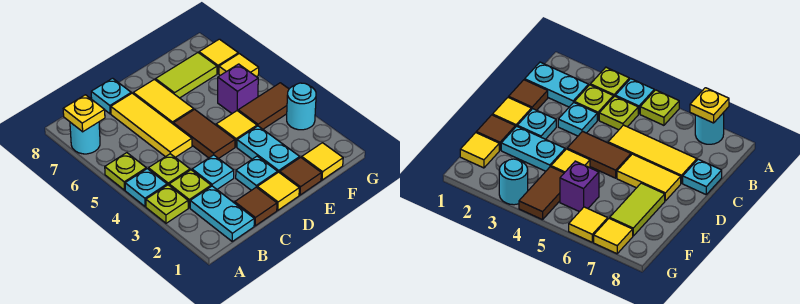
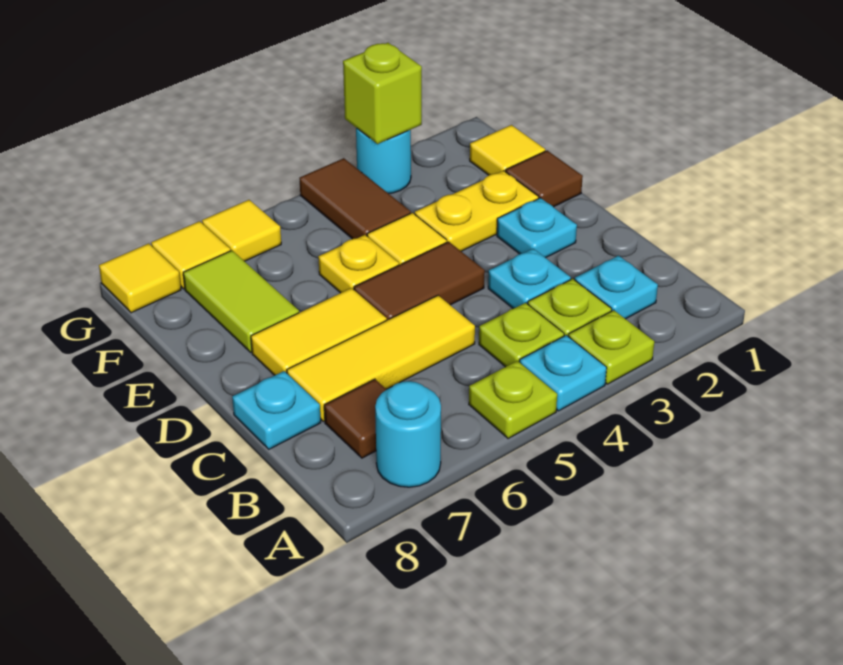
yellow plate A7 level 2 -> yellow plate E5 level 1
cyan plate B1:B2 level 1 -> cyan plate B2 level 1
brown tile C1 level 1 -> brown tile B7 level 1
yellow tile D1 level 1 -> yellow tile G8 level 1
cyan plate E2:E3 level 1 -> yellow plate E2:E3 level 1
purple brick F5 level 1 -> none
none -> lime brick G3 level 2

